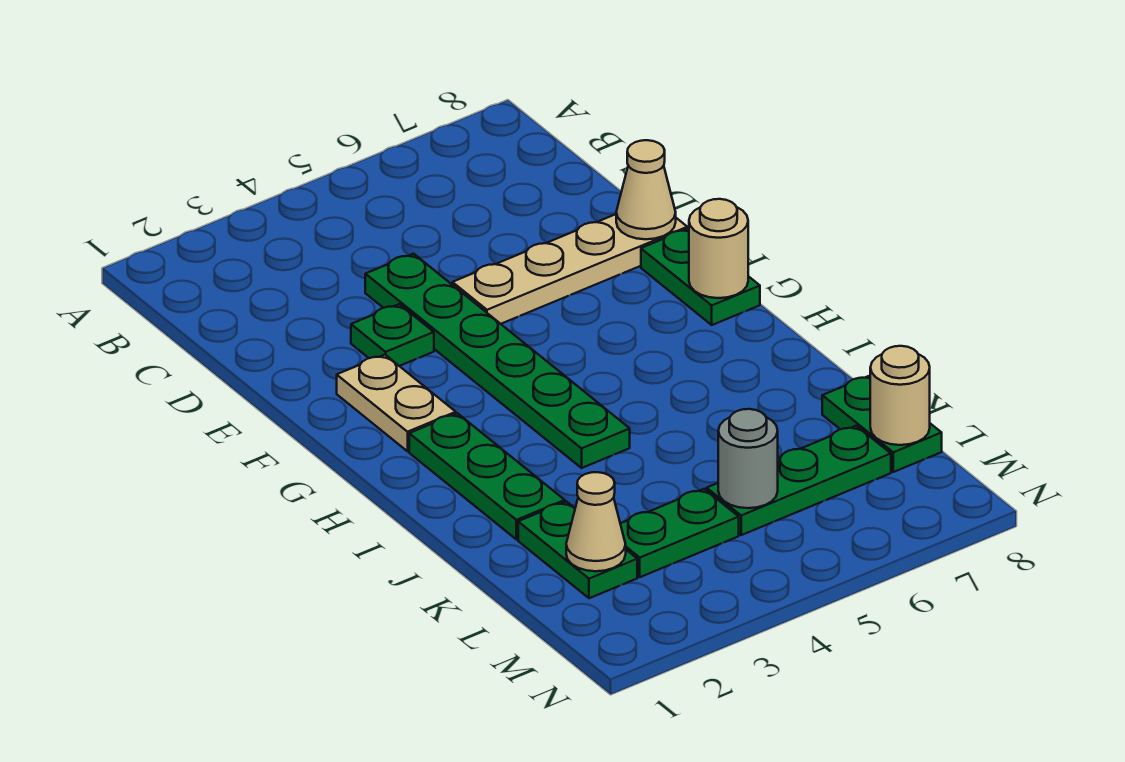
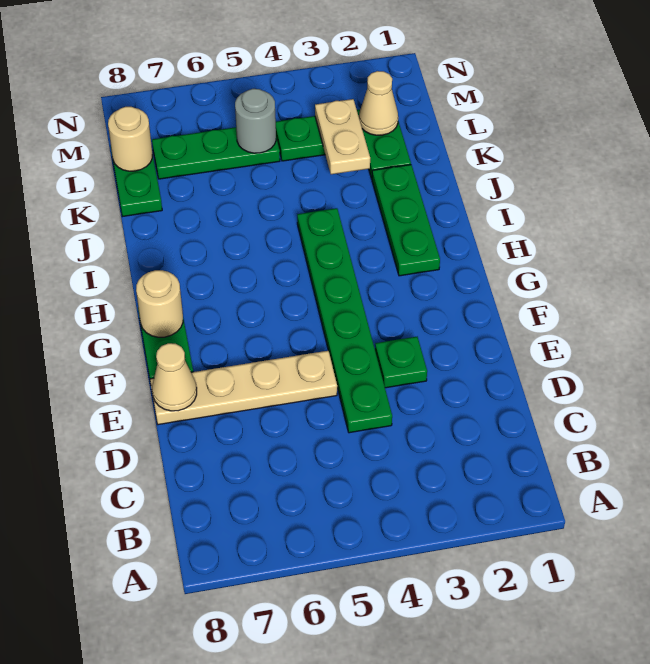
tan plate F2:G2 level 1 -> tan plate K3:L3 level 2

